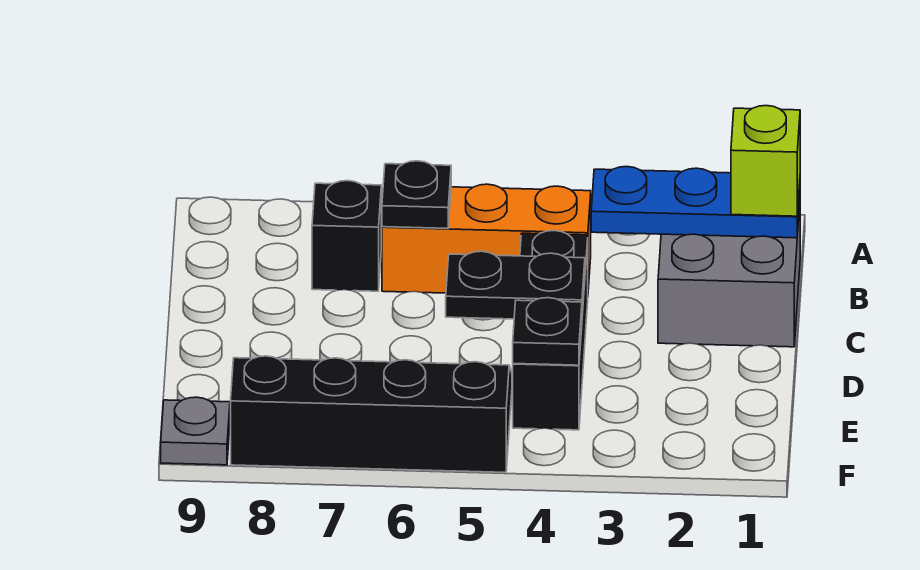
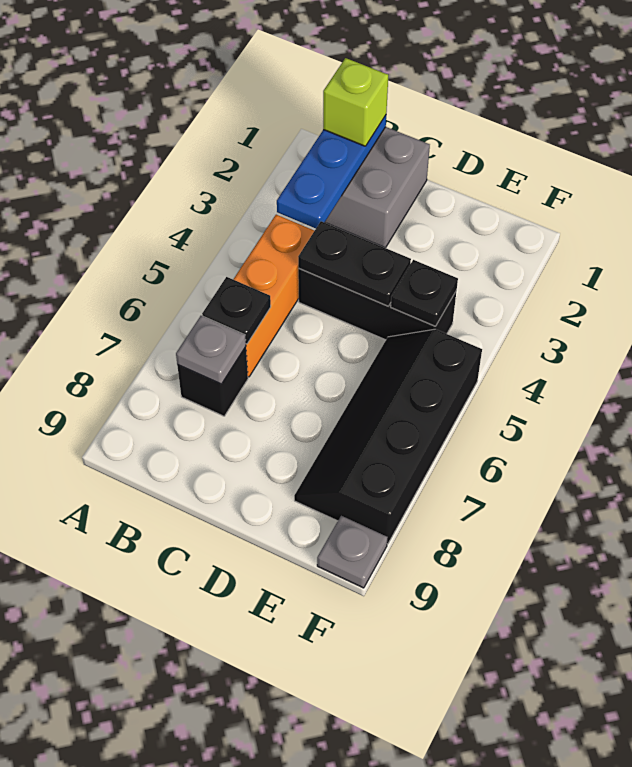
none -> grey plate B7 level 2
black plate D4:D5 level 2 -> black plate C4:D4 level 2

